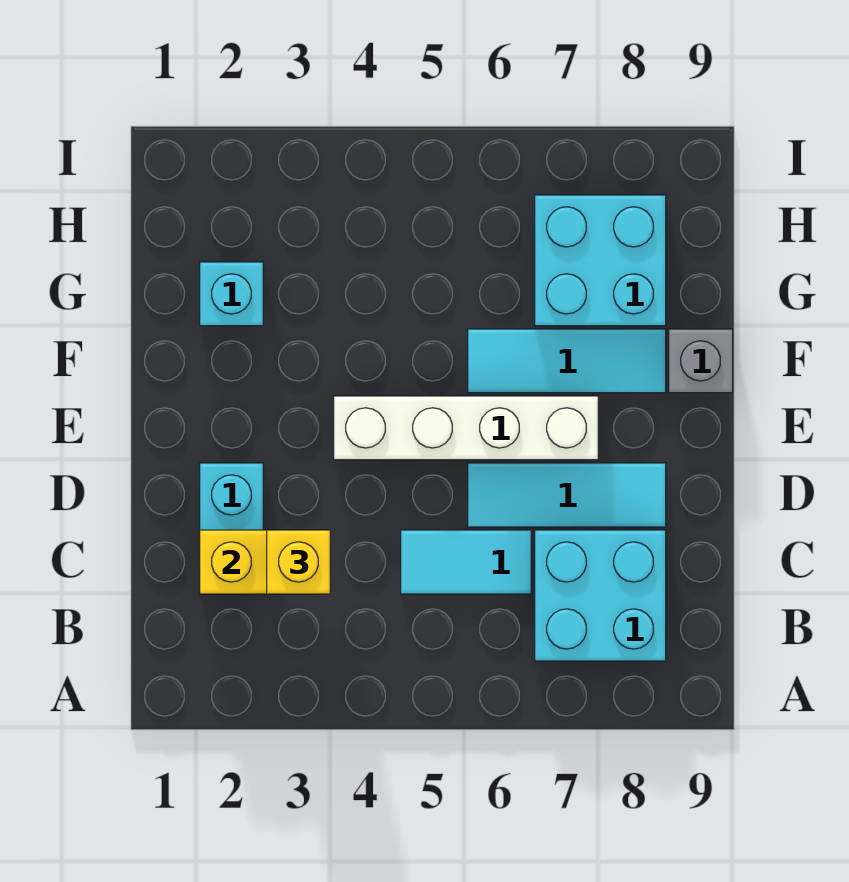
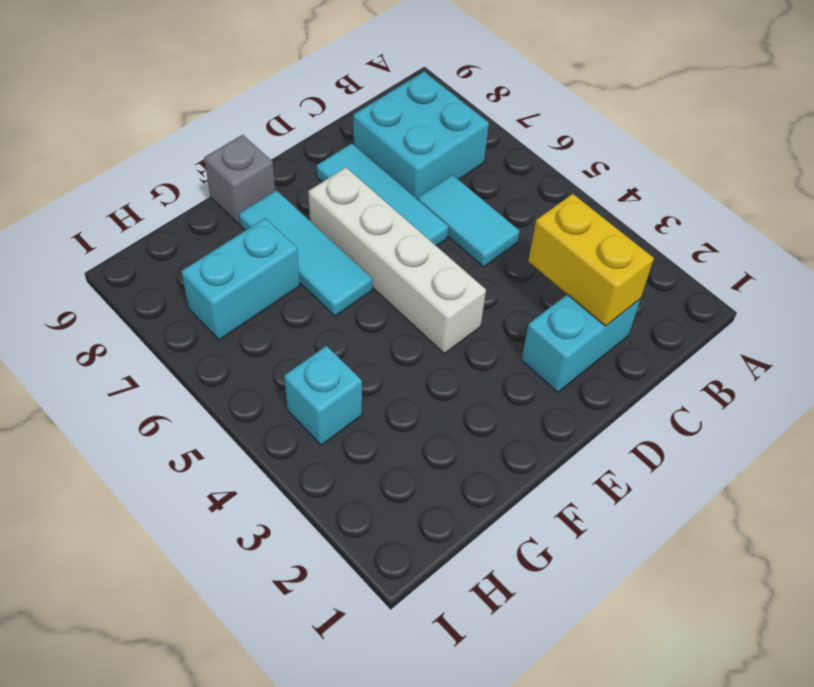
yellow brick C3 level 3 -> none
cyan brick G2 level 1 -> cyan brick H4 level 1
cyan brick G7:H8 level 1 -> cyan brick G7:H7 level 1

